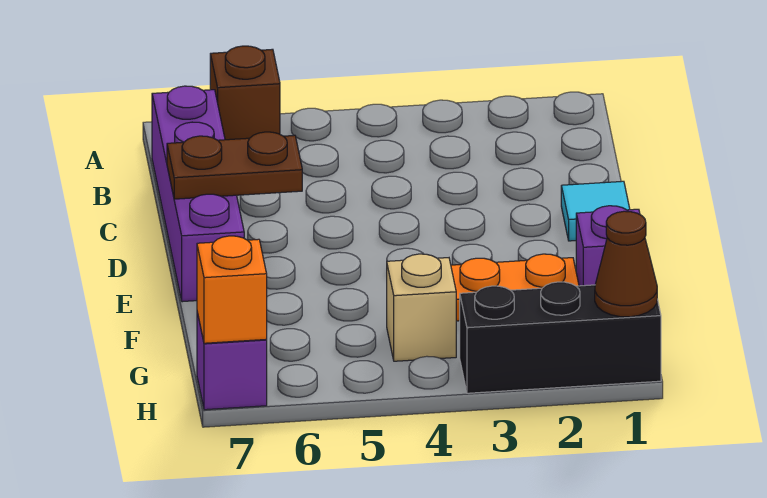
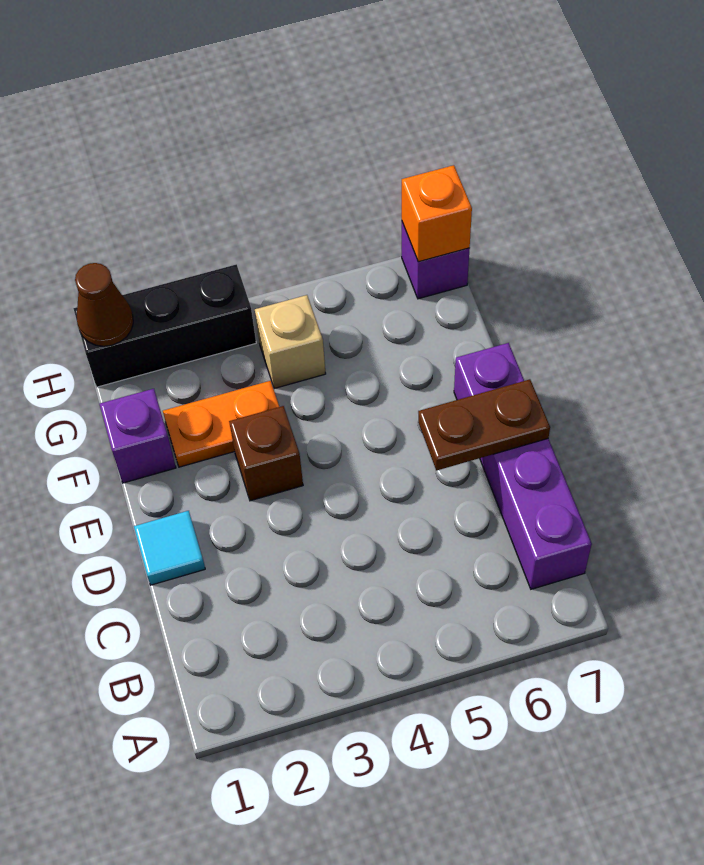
brown brick A6 level 1 -> brown brick E3 level 1

